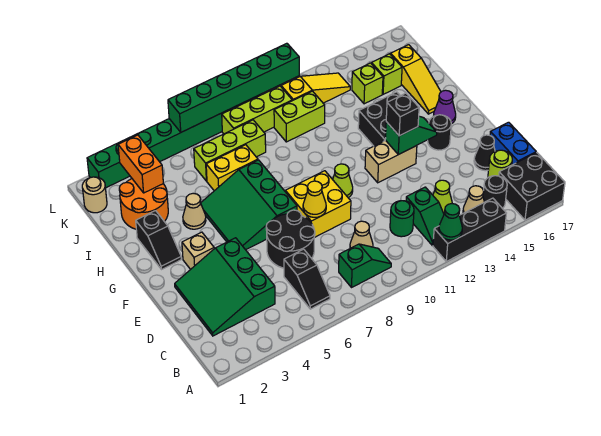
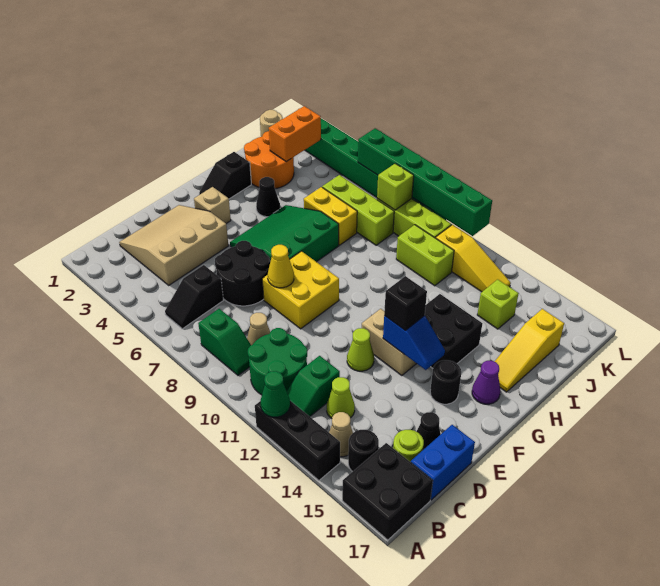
green slope C2:E4 level 1 top 4 -> tan slope C2:E4 level 1 top 4
green round brick C11 level 1 -> green round brick B10:C11 level 1
lime cone F10 level 1 -> lime cone E12 level 1
green slope F13:F14 level 2 top 13 -> blue slope F13:F14 level 2 top 13
tan cone H4 level 1 -> black cone H4 level 1
lime brick J15 level 1 -> lime brick K8 level 2

